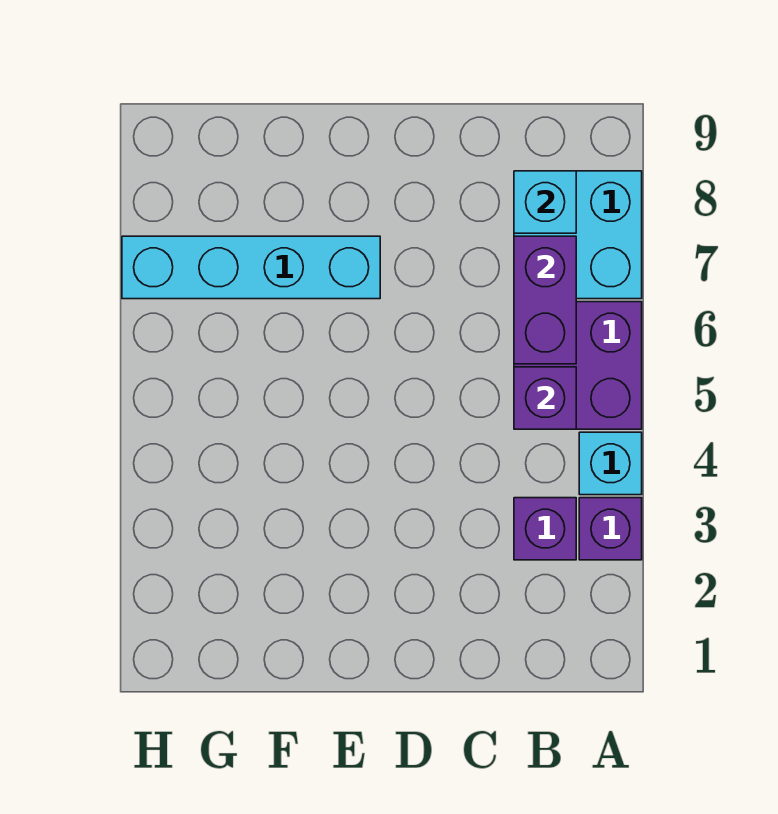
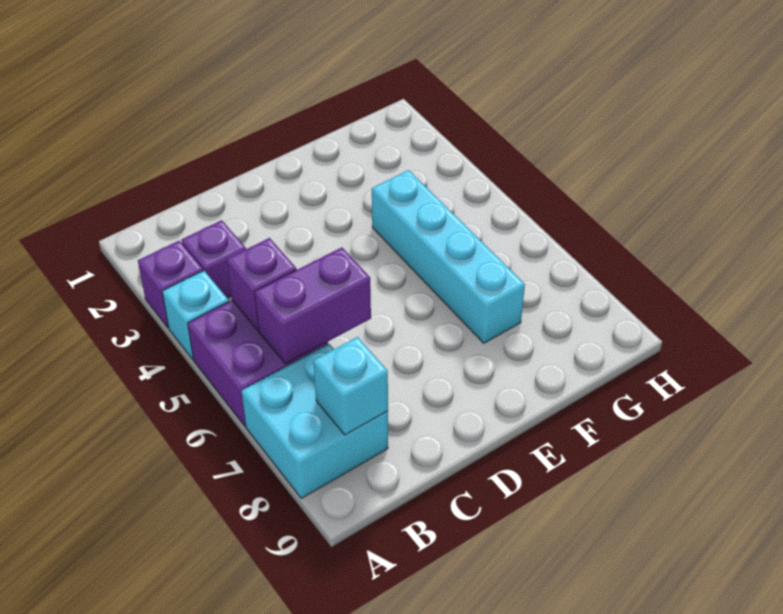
purple brick B6:B7 level 2 -> purple brick B6:C6 level 2
cyan brick E7:H7 level 1 -> cyan brick F4:F7 level 1

